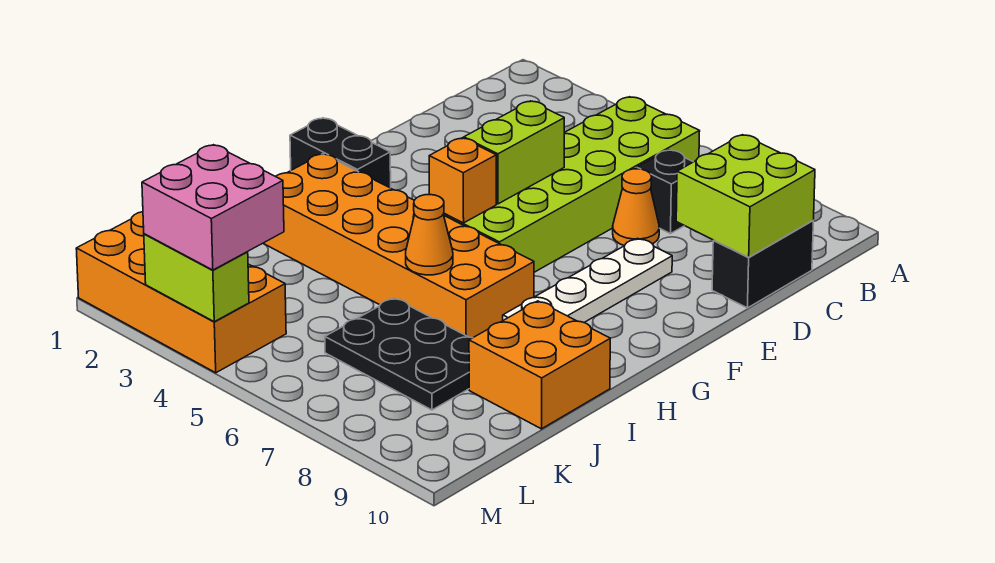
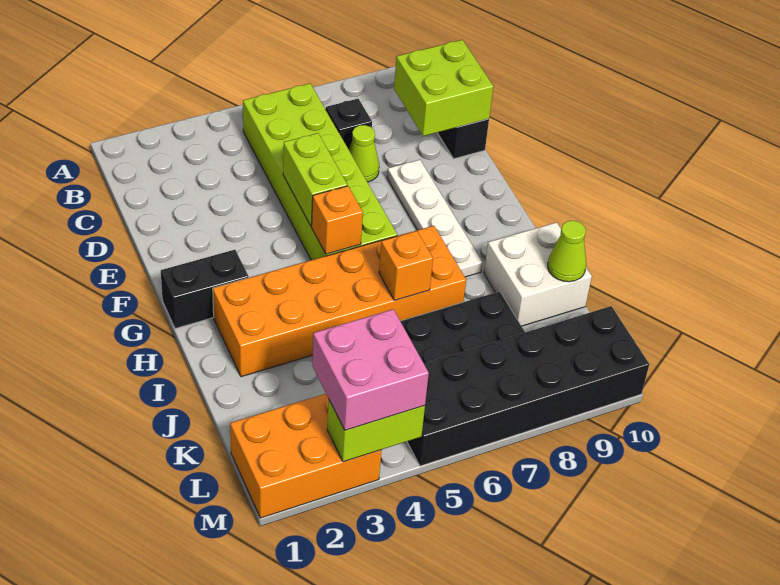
orange cone D7 level 1 -> lime cone D7 level 1
orange cone I6 level 2 -> orange brick I6 level 2
orange brick I9:J10 level 1 -> white brick I9:J10 level 1
none -> lime cone J10 level 2
orange brick L1:M4 level 1 -> orange brick L1:M3 level 1
none -> black brick L5:M10 level 1

